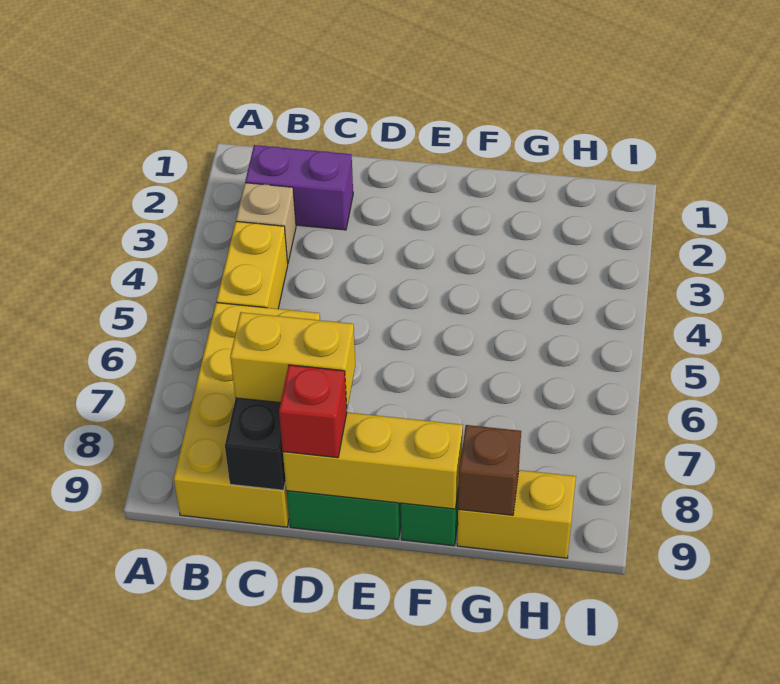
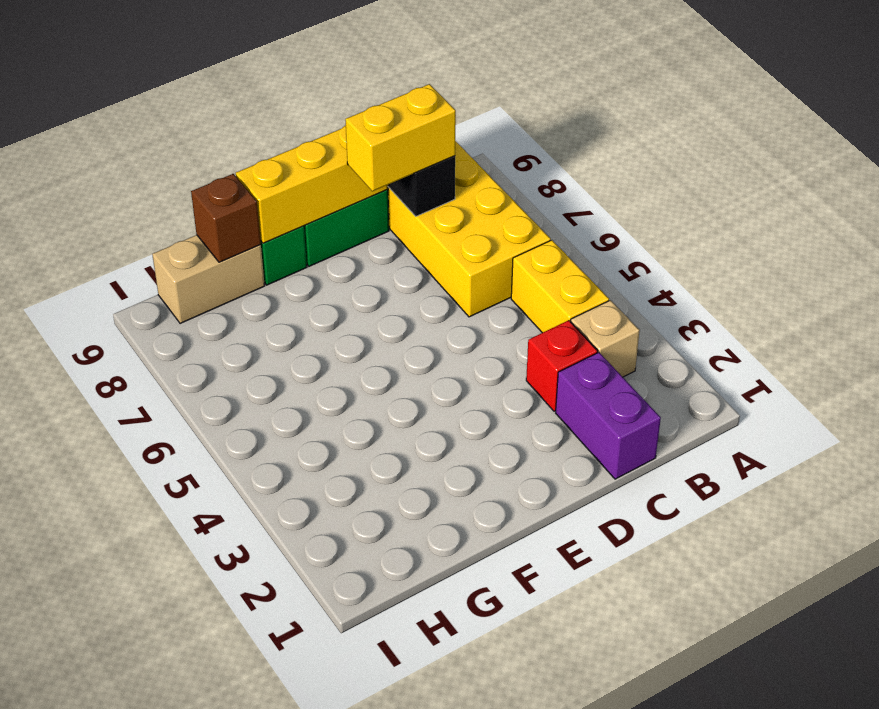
purple brick B2:C2 level 1 -> purple brick C1:C2 level 1
red brick D9 level 3 -> red brick C3 level 1
yellow brick G9:H9 level 1 -> tan brick G9:H9 level 1

